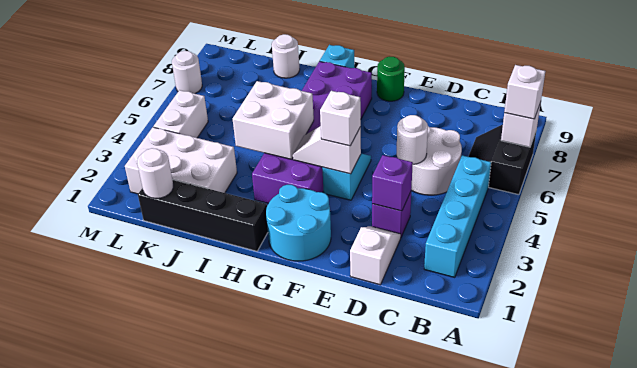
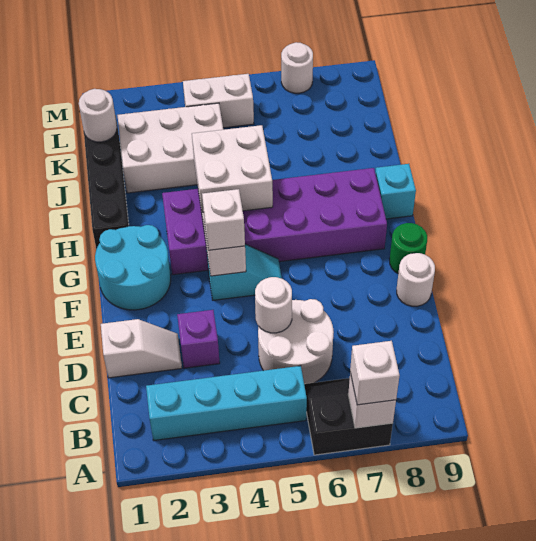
purple brick D3 level 2 -> none
white brick J2:L3 level 1 -> white brick J2:K4 level 1
white round brick J9 level 1 -> white round brick E9 level 1

